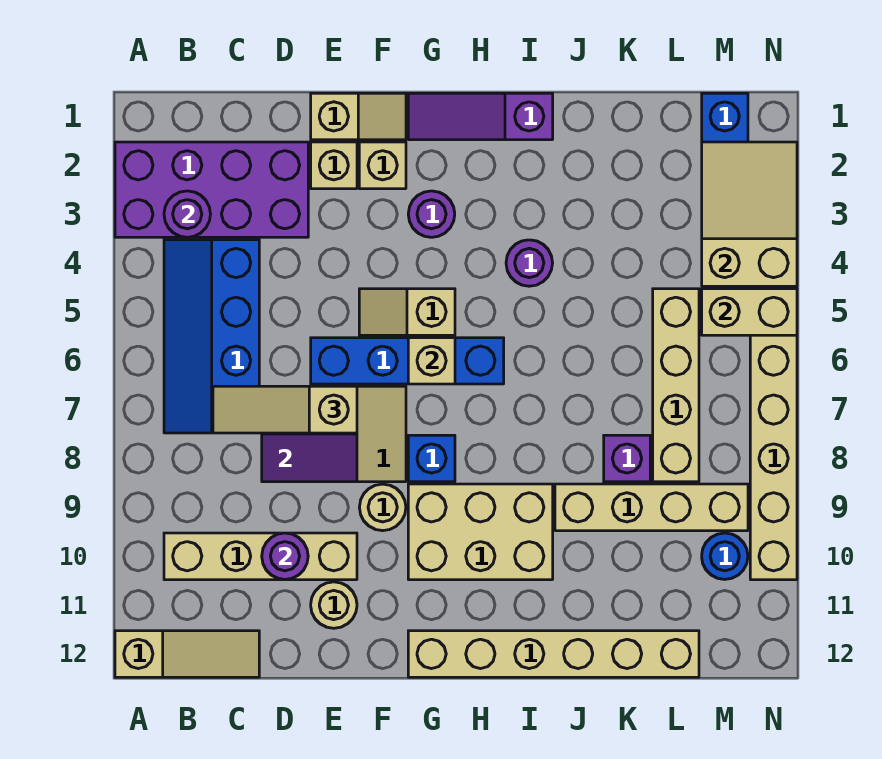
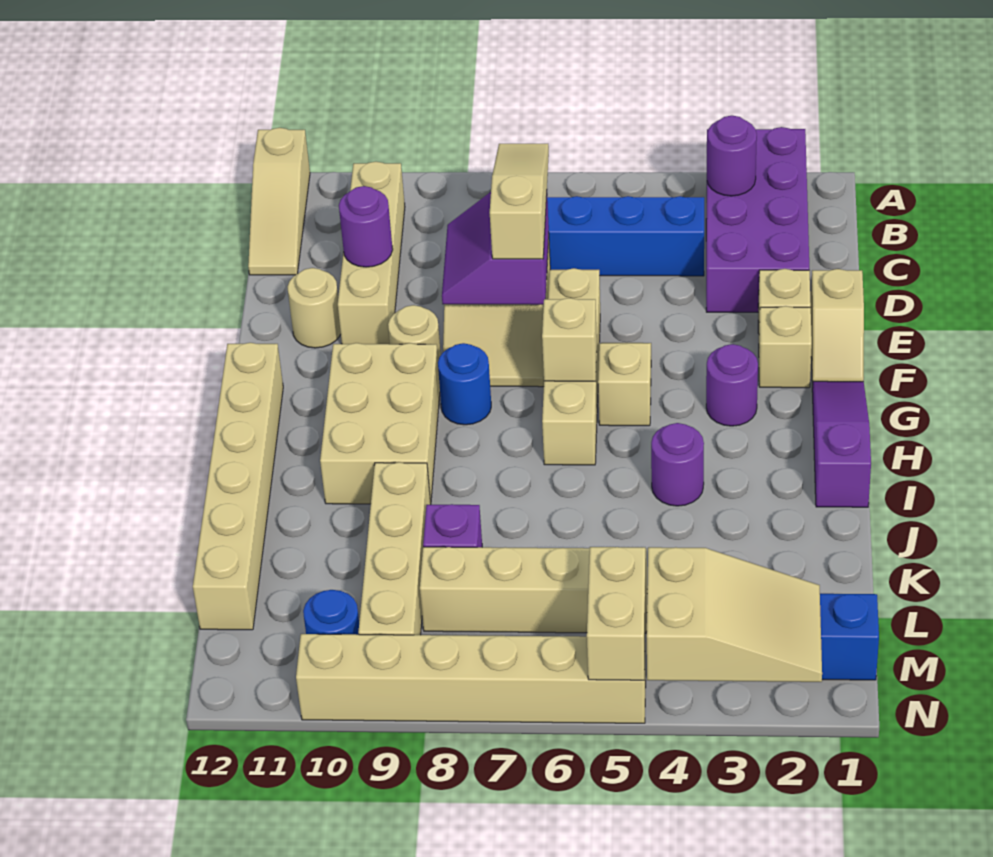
blue brick E6:H6 level 1 -> tan brick E6:H6 level 1
blue brick G8 level 1 -> blue round brick G8 level 1

